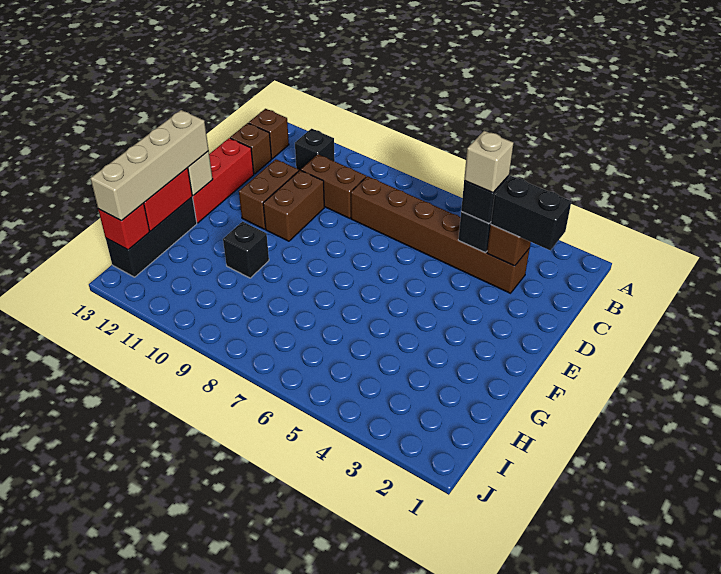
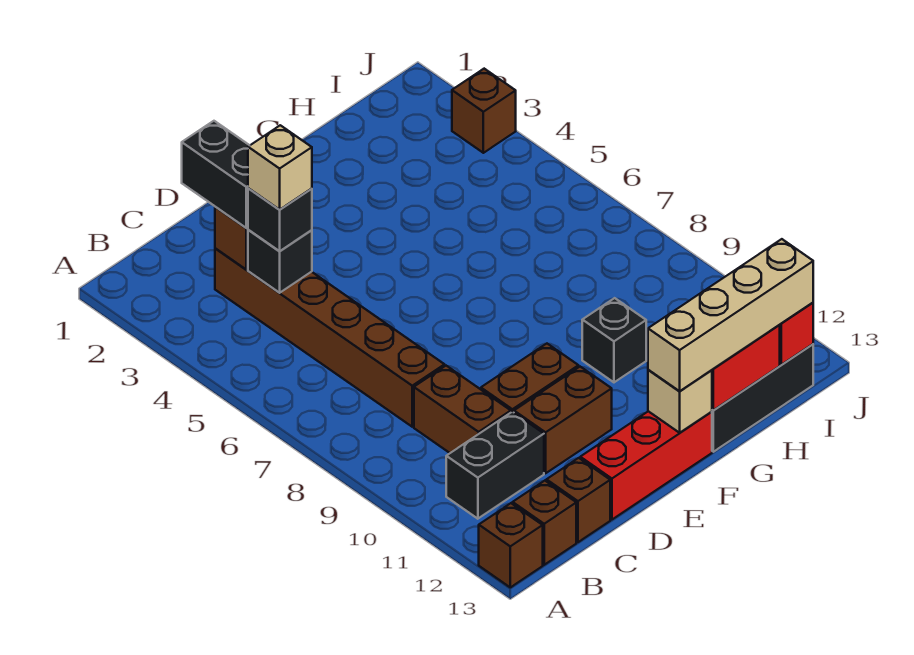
none -> brown brick A13 level 1
black brick B11 level 1 -> black brick B11:C11 level 1
none -> brown brick J3 level 1

